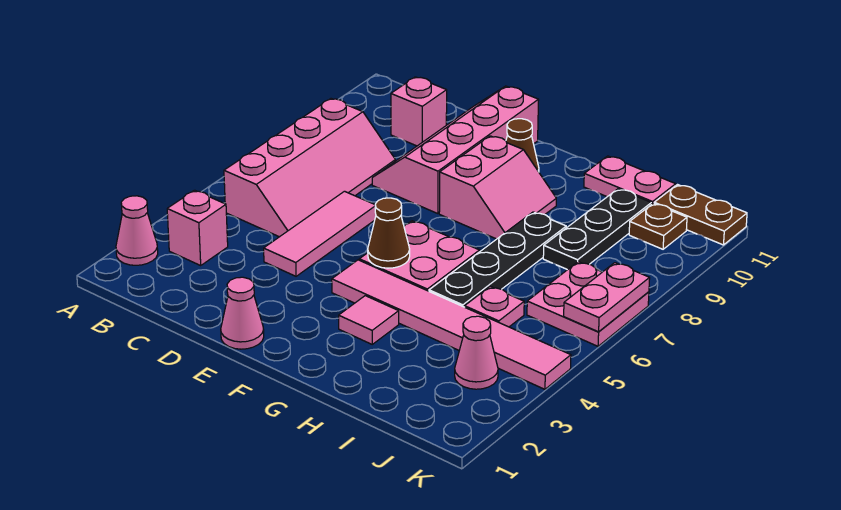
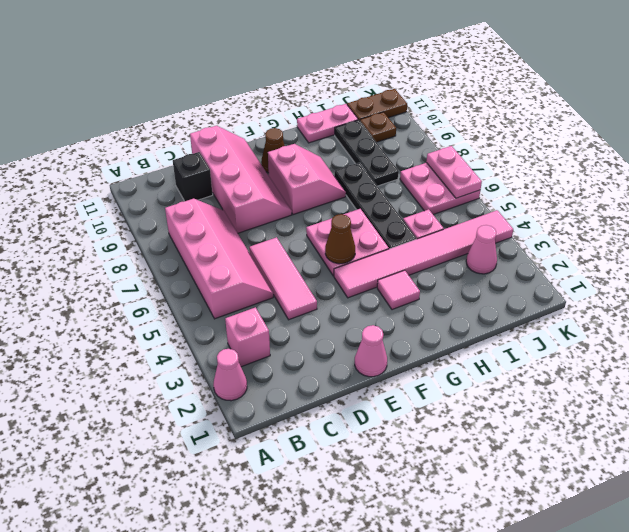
pink brick C10 level 1 -> black brick C10 level 1
pink slope D8:E11 level 1 top E -> pink slope D8:E11 level 1 top D

